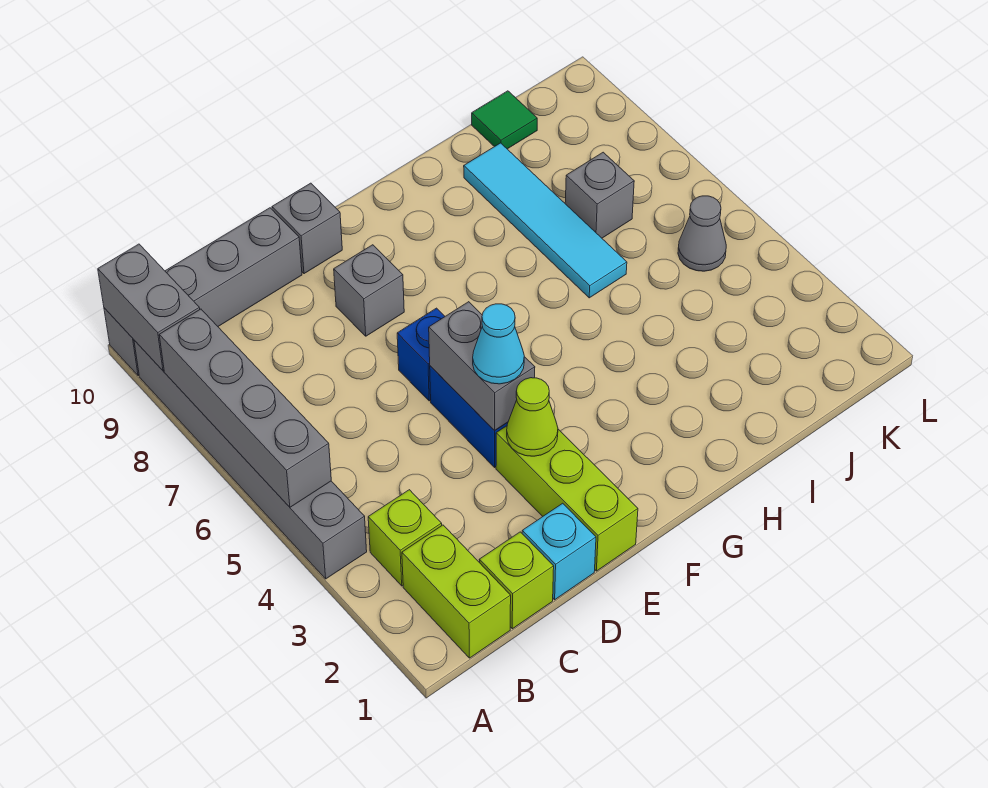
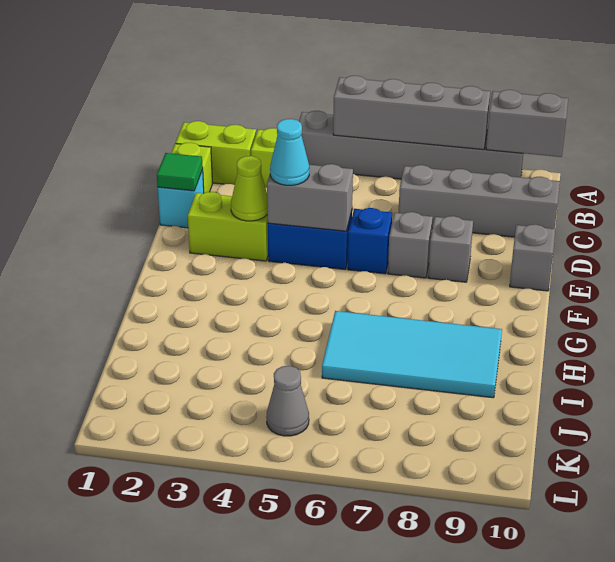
grey brick A10:D10 level 1 -> grey brick C7:C10 level 1
lime brick E1:E3 level 1 -> lime brick E2:E3 level 1
cyan tile I6:I9 level 1 -> cyan tile H6:I9 level 1
grey brick J7 level 1 -> grey brick E7 level 1
green tile J10 level 1 -> green tile D1 level 2

